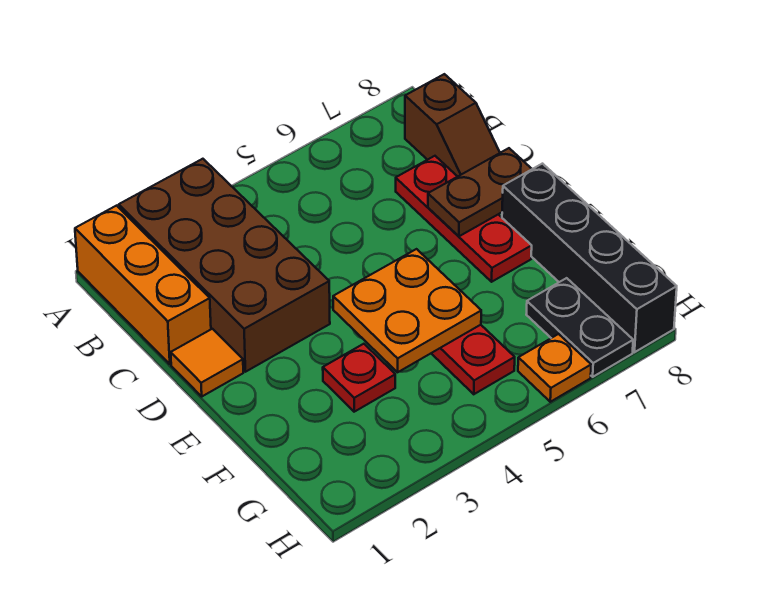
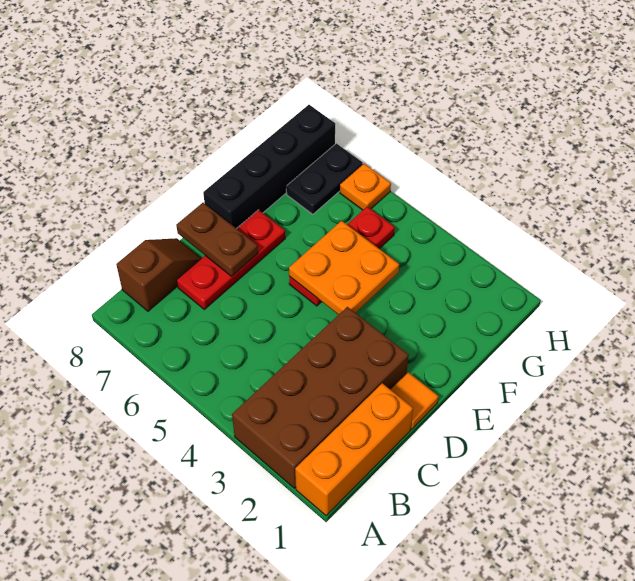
red plate F3 level 1 -> none

